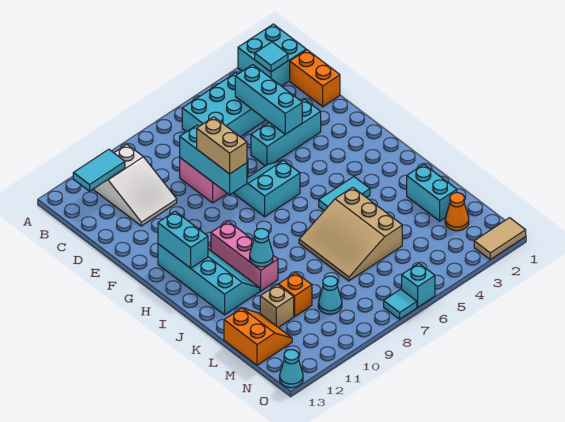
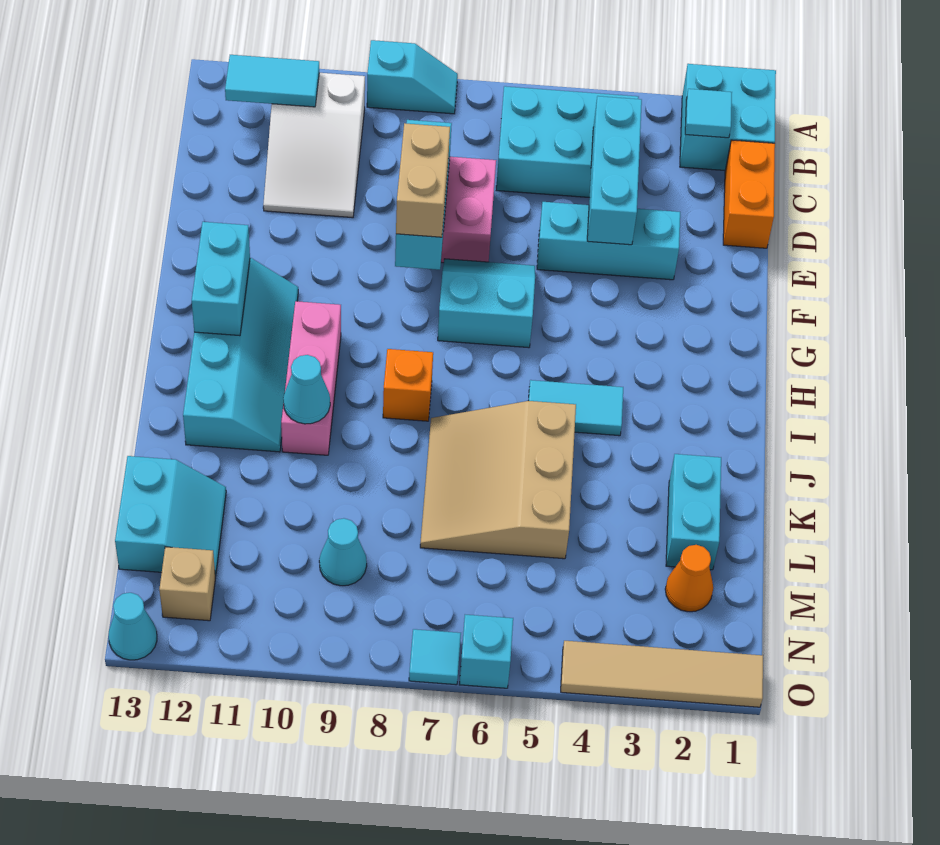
none -> cyan slope A8:A9 level 1 top 9
orange brick L10 level 1 -> orange brick I8 level 1
tan brick L11 level 1 -> tan brick N12 level 1
orange slope L12:M13 level 1 top 13 -> cyan slope L12:M13 level 1 top 13
tan tile O1:O2 level 1 -> tan tile O1:O4 level 1

